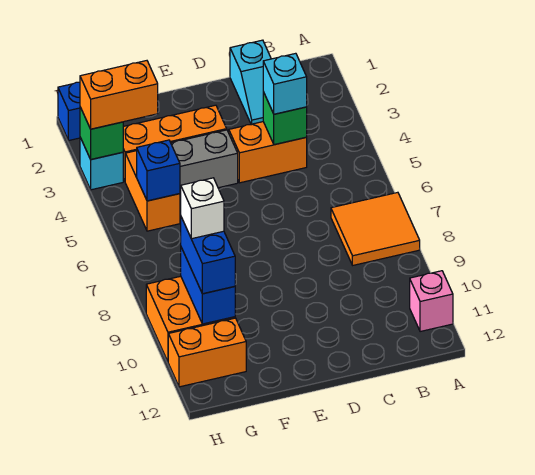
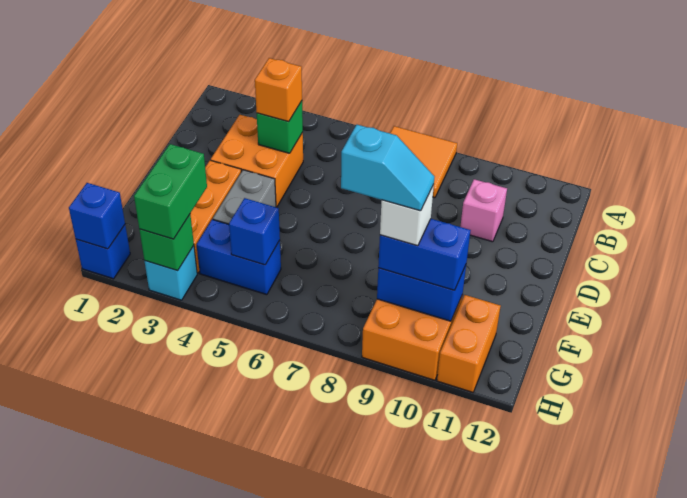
pink brick A11 level 1 -> pink brick C10 level 1
cyan slope C1:C2 level 1 top 1 -> cyan slope G8:G9 level 5 top 8
orange brick C4:D4 level 1 -> orange brick C3:D4 level 1
cyan brick C4 level 3 -> orange brick C4 level 3
orange brick G3:H3 level 3 -> green brick G3:H3 level 3
orange brick G4:G5 level 1 -> blue brick G4:G5 level 1
none -> blue brick H1 level 2

